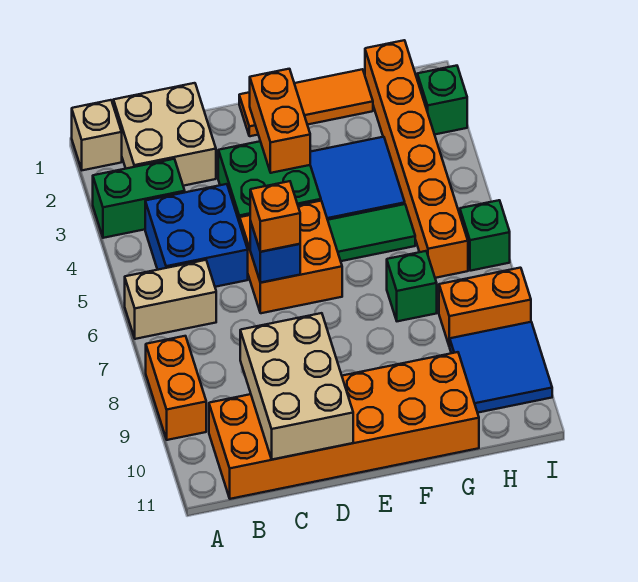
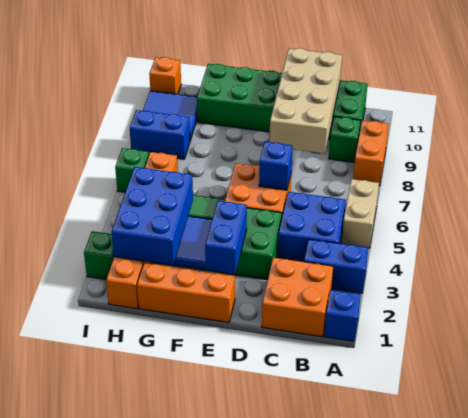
tan brick A1 level 1 -> blue brick A1 level 1
green brick A3:B3 level 1 -> blue brick A3:B3 level 1
tan brick A6:B6 level 1 -> tan brick A5:A6 level 1
tan brick B1:C2 level 1 -> orange brick B1:C2 level 1
orange brick B10:G11 level 1 -> green brick B10:G11 level 1
tan brick C9:D11 level 2 -> tan brick C8:D11 level 2
orange brick D6 level 3 -> orange brick I11 level 1
orange tile E1:G1 level 1 -> orange brick E1:G1 level 1
orange brick E2:E3 level 2 -> blue brick E2:E3 level 2
none -> blue brick G2:H4 level 2
green brick G7 level 1 -> green brick B9 level 1
orange brick H8:I8 level 1 -> blue brick H8:I8 level 1

